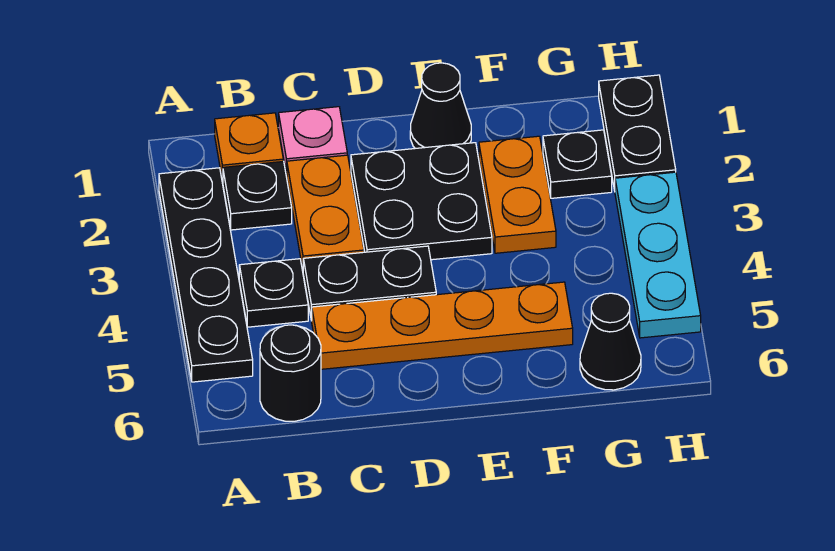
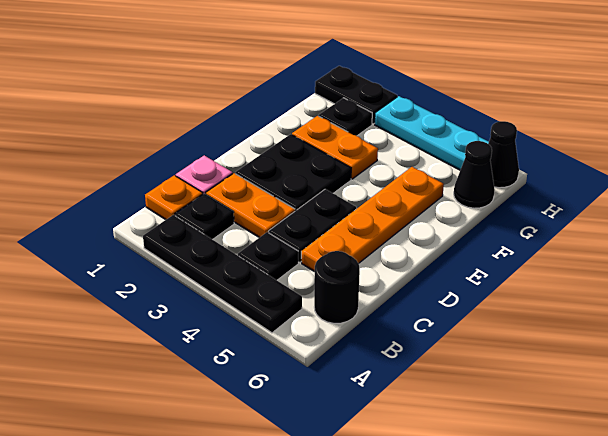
black cone E1 level 1 -> black cone H6 level 1

